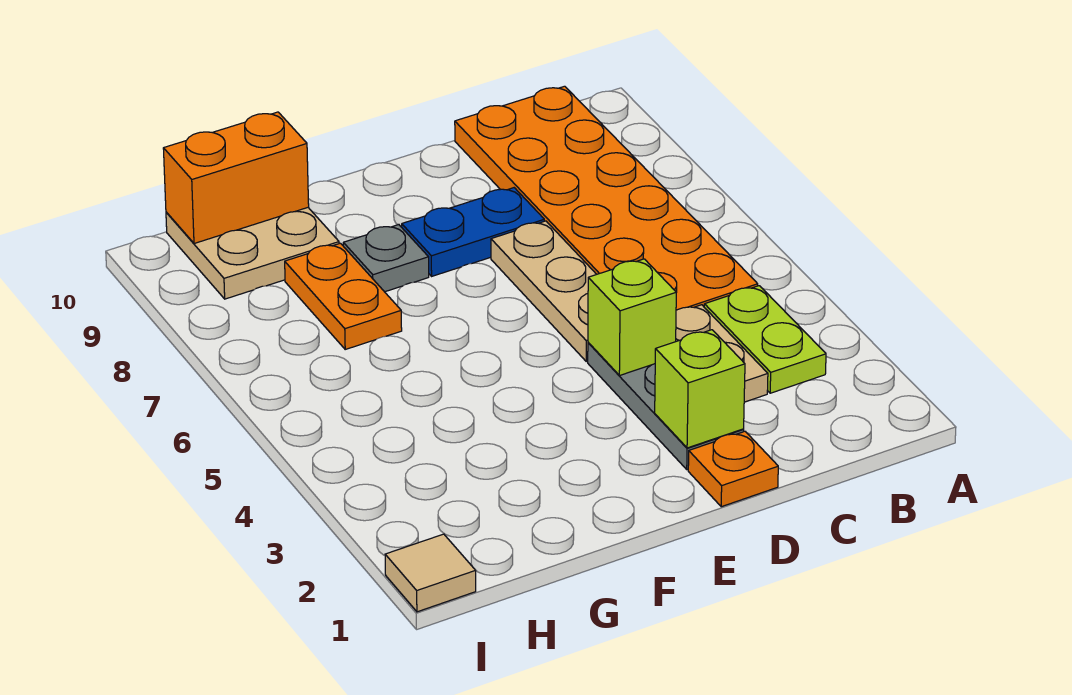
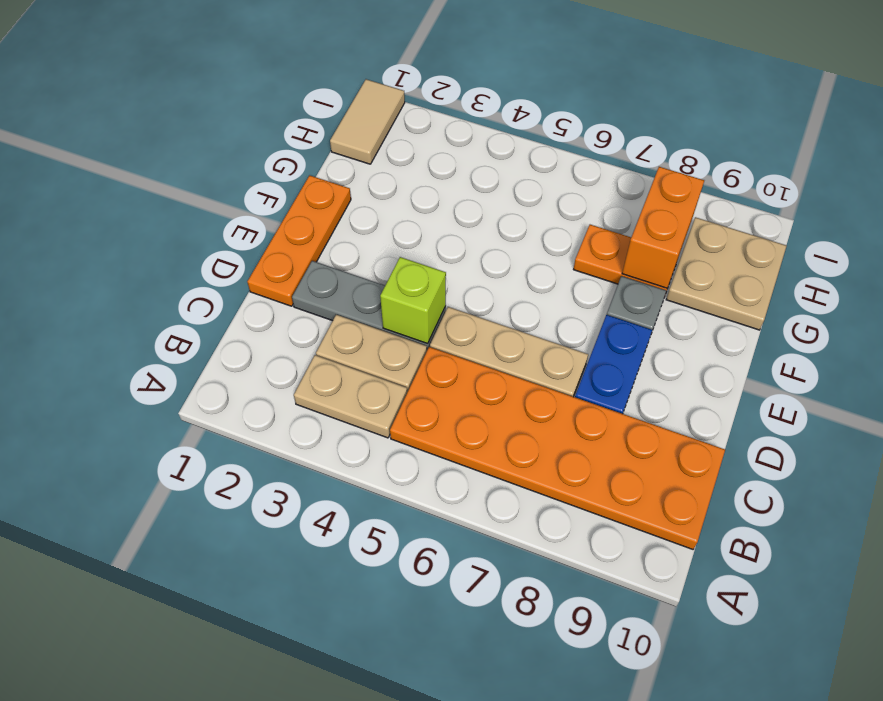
lime plate B3:B4 level 1 -> tan plate B3:B4 level 1
orange plate D1 level 1 -> orange plate D1:F1 level 1
lime brick D2 level 2 -> none
orange brick G10:H10 level 2 -> orange brick G8:H8 level 2
tan tile I1 level 1 -> tan tile H1:I1 level 1

